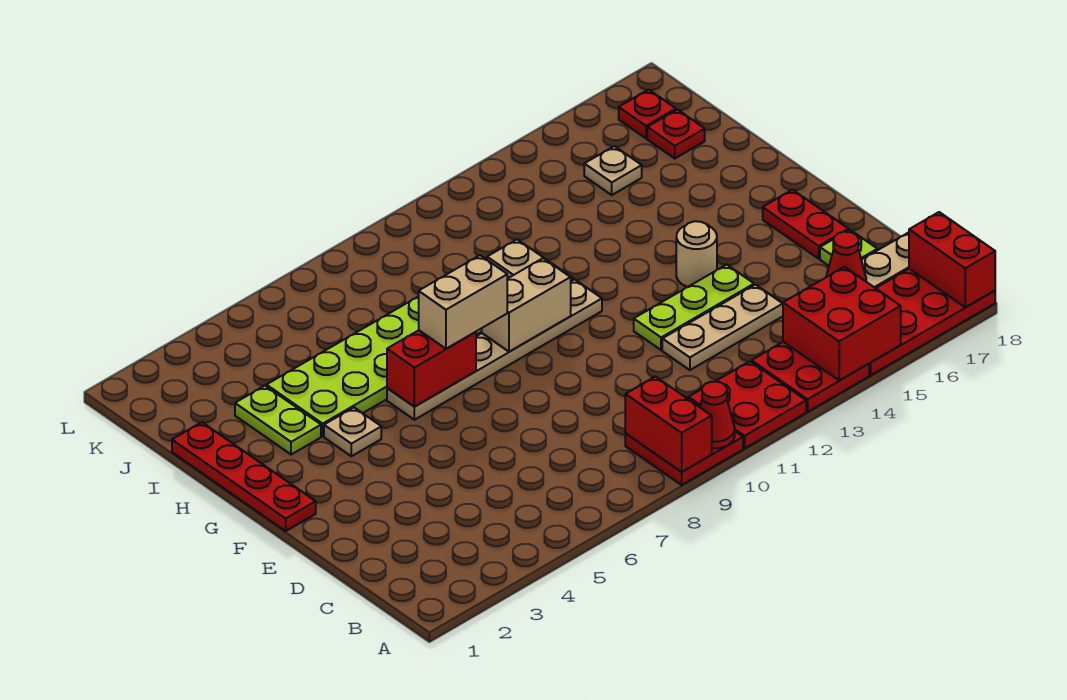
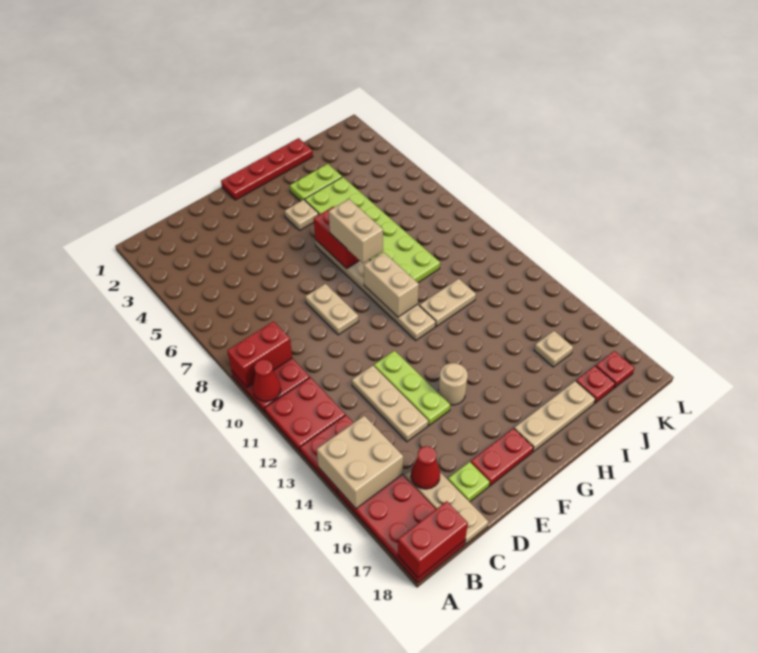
red brick A14:B15 level 2 -> tan brick A14:B15 level 2
none -> tan plate E8:E9 level 1
none -> tan plate G17:I17 level 1

